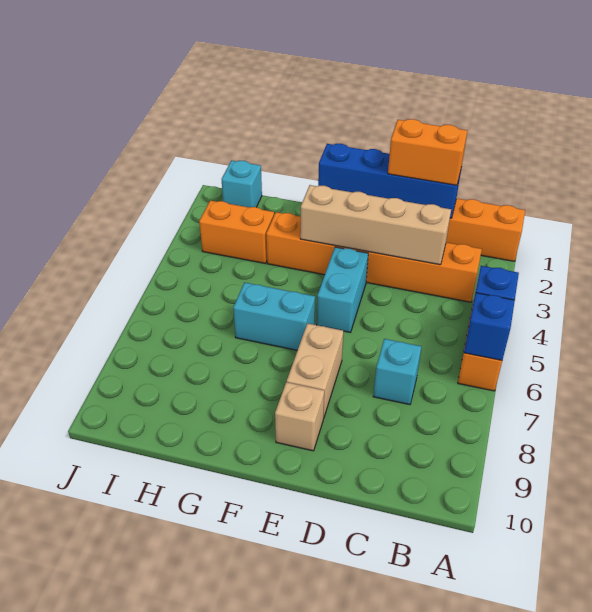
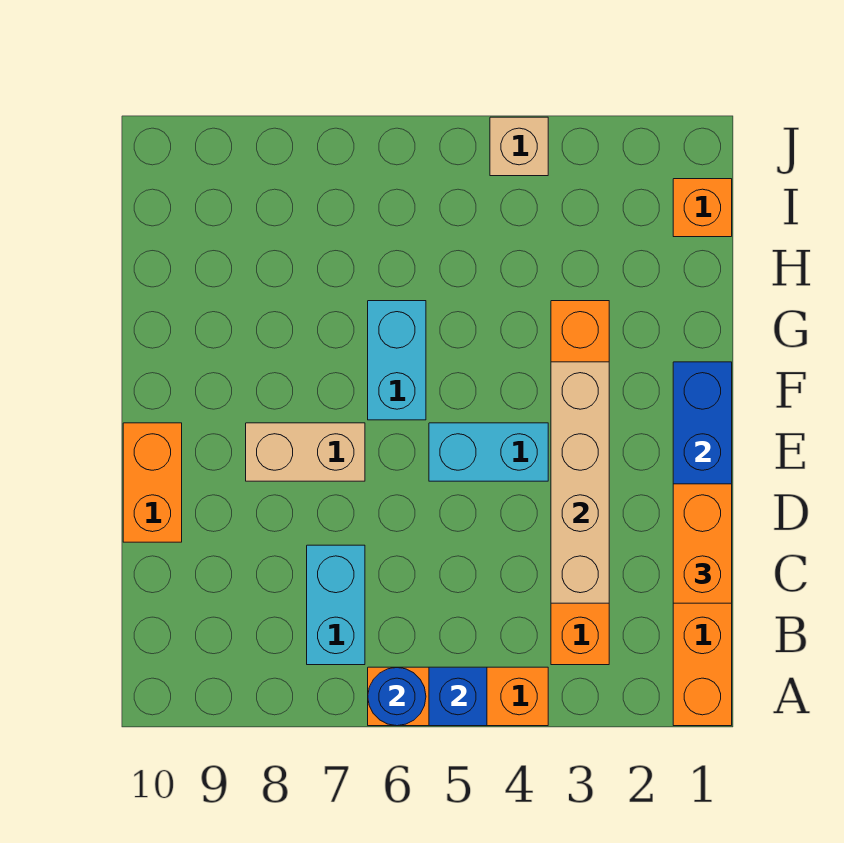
blue brick A6 level 2 -> blue round brick A6 level 2
cyan brick C7 level 1 -> cyan brick B7:C7 level 1
tan brick E9 level 1 -> tan brick J4 level 1
orange brick H3:I3 level 1 -> orange brick D10:E10 level 1
cyan brick I1 level 1 -> orange brick I1 level 1

